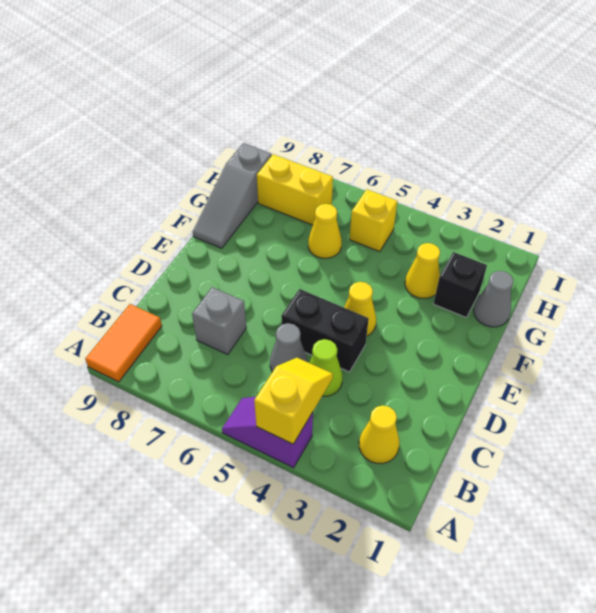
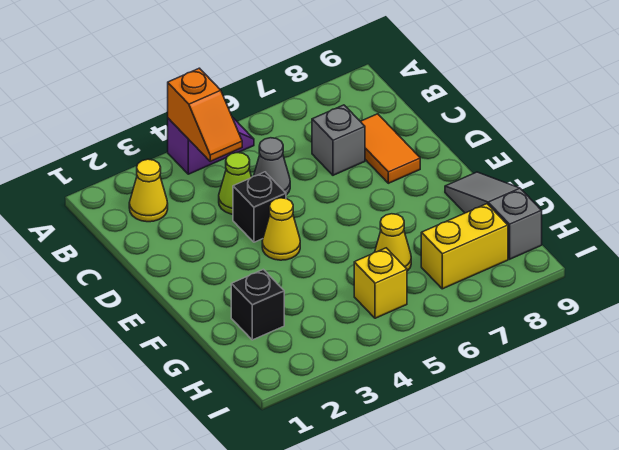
yellow slope A4:B4 level 2 top A -> orange slope A4:B4 level 2 top A
orange tile A9:B9 level 1 -> orange tile C8:D8 level 1
black brick D4:D5 level 1 -> black brick D4 level 1
grey cone G1 level 1 -> none
yellow cone G3 level 1 -> none

